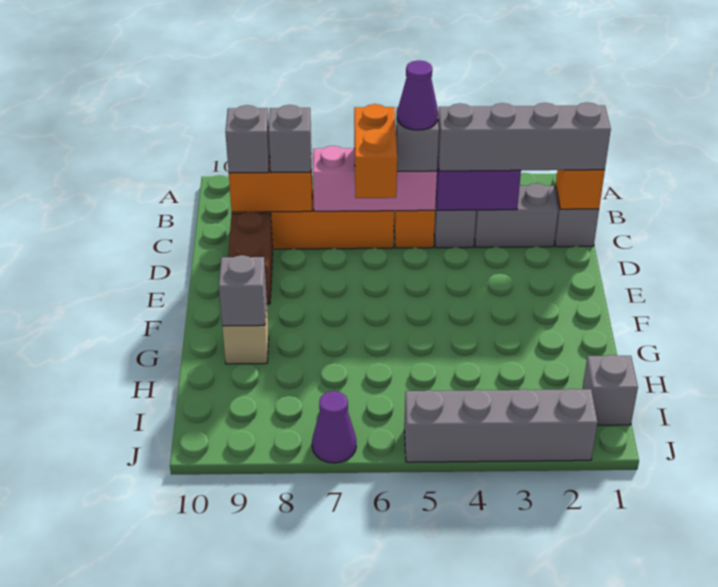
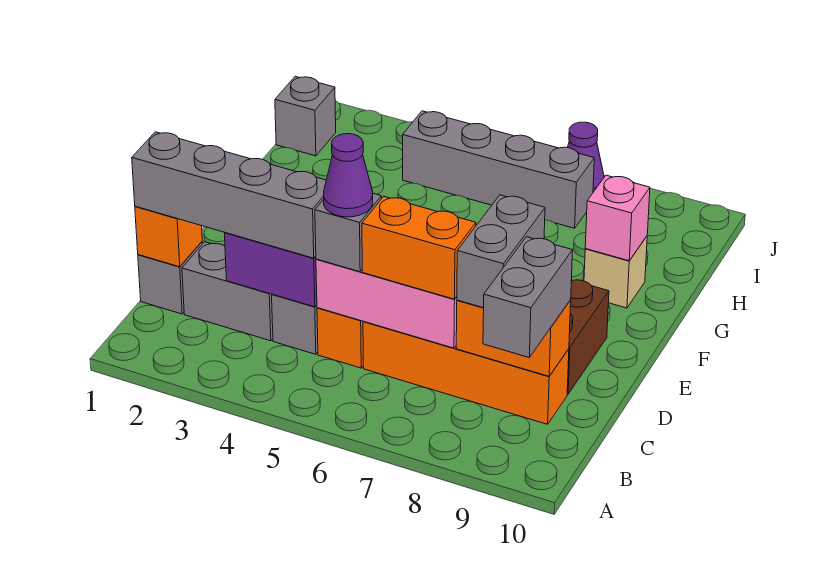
orange brick C6:D6 level 3 -> orange brick C6:C7 level 3
grey brick C8 level 3 -> grey brick C8:D8 level 3
grey brick C9 level 3 -> grey brick B9:C9 level 3
grey brick G9 level 2 -> pink brick G9 level 2
grey brick J2:J5 level 1 -> grey brick I4:I7 level 1

